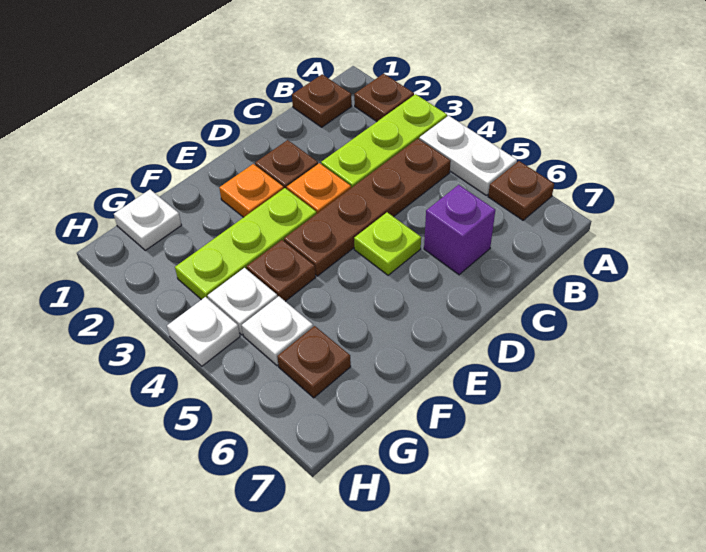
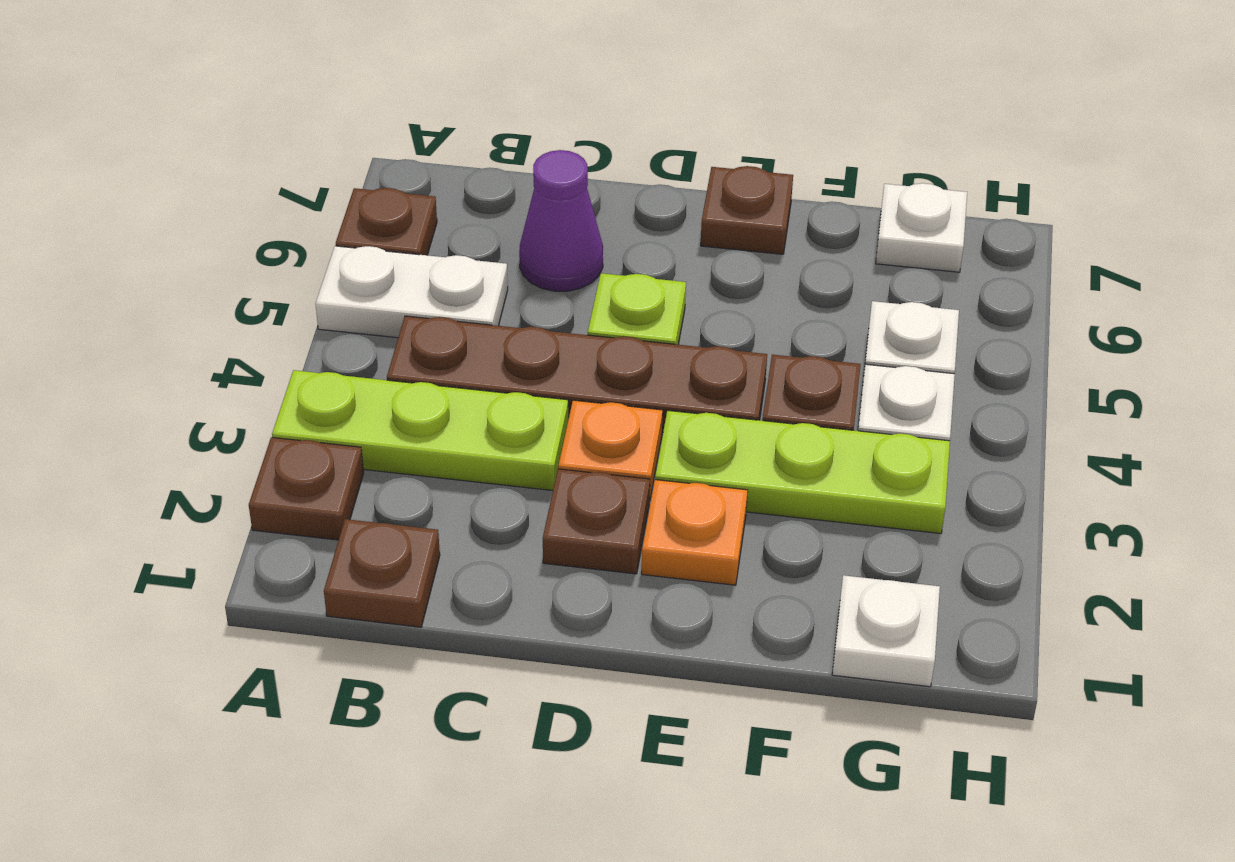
white plate A4:A5 level 1 -> white plate A5:B5 level 1
purple brick C6 level 1 -> purple cone C6 level 1
brown plate G6 level 1 -> brown plate E7 level 1
white plate H4 level 1 -> white plate G7 level 1

